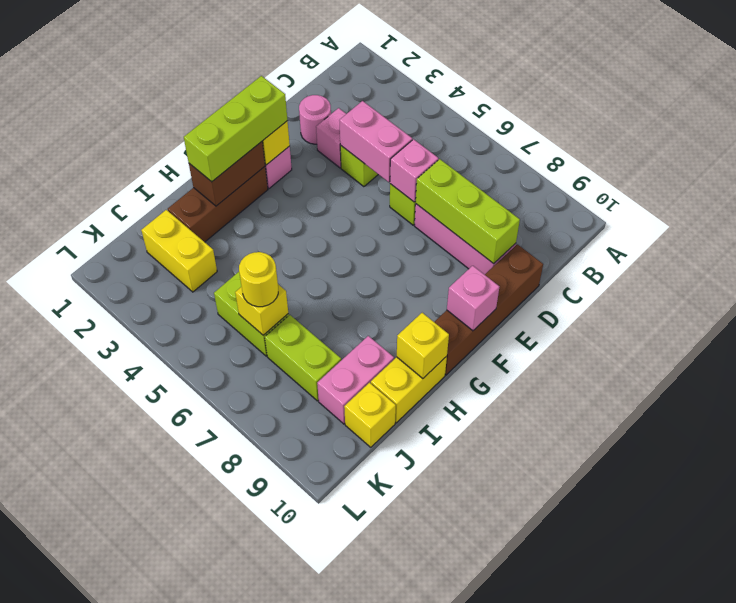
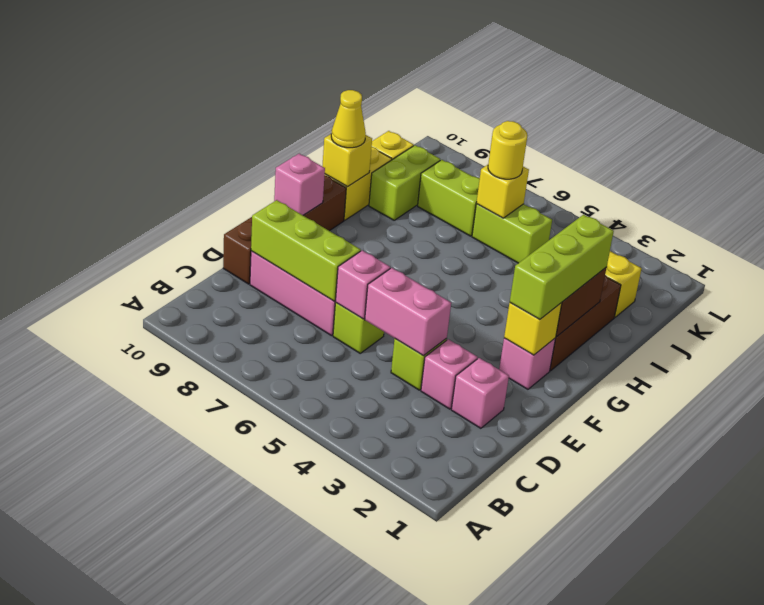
pink round brick D2 level 1 -> pink brick D2 level 1
none -> yellow cone H10 level 3
pink brick I9:J9 level 1 -> lime brick I9:J9 level 1

